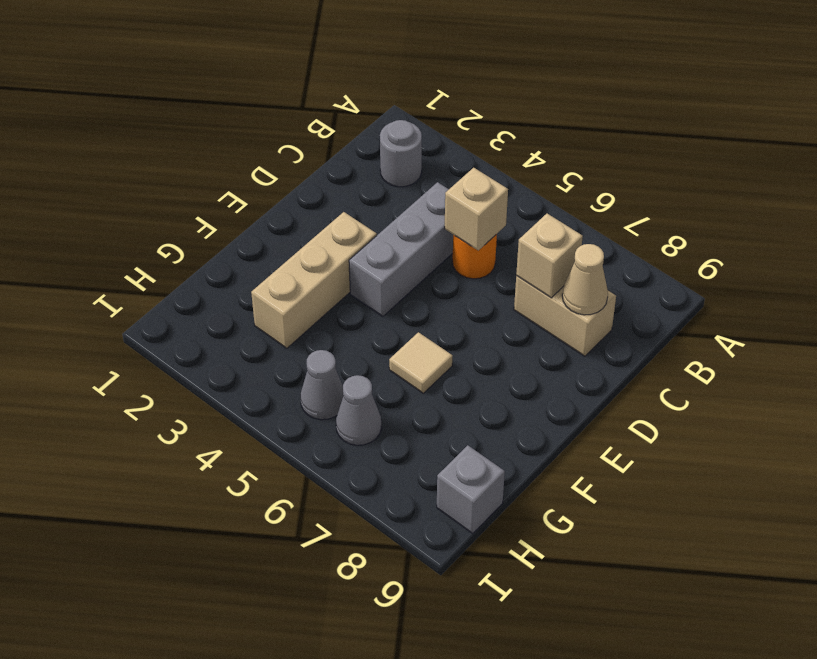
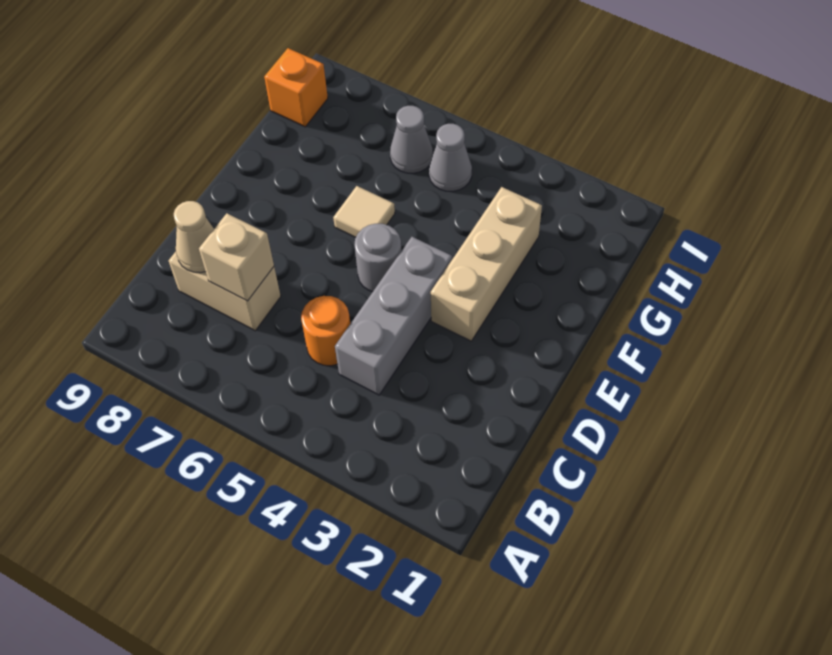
grey round brick B2 level 1 -> grey round brick E5 level 1
tan brick C5 level 2 -> none
grey brick H9 level 1 -> orange brick H9 level 1

